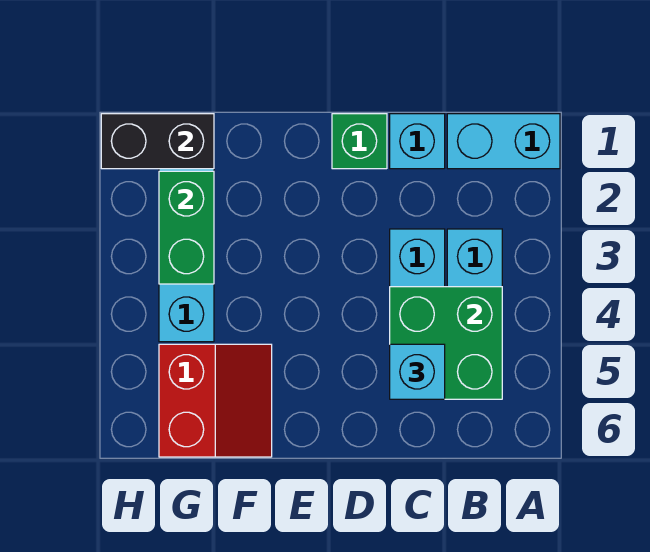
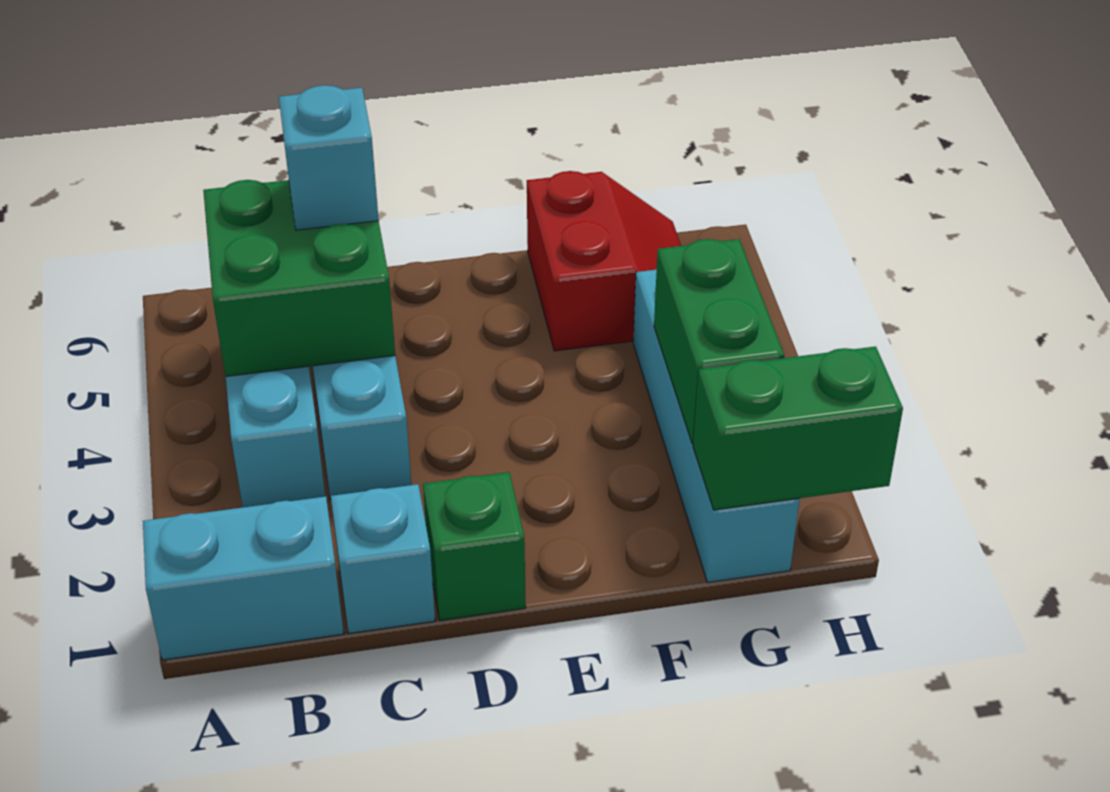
red slope F5:G6 level 1 top G -> red slope F5:G6 level 1 top F
black brick G1:H1 level 2 -> green brick G1:H1 level 2

